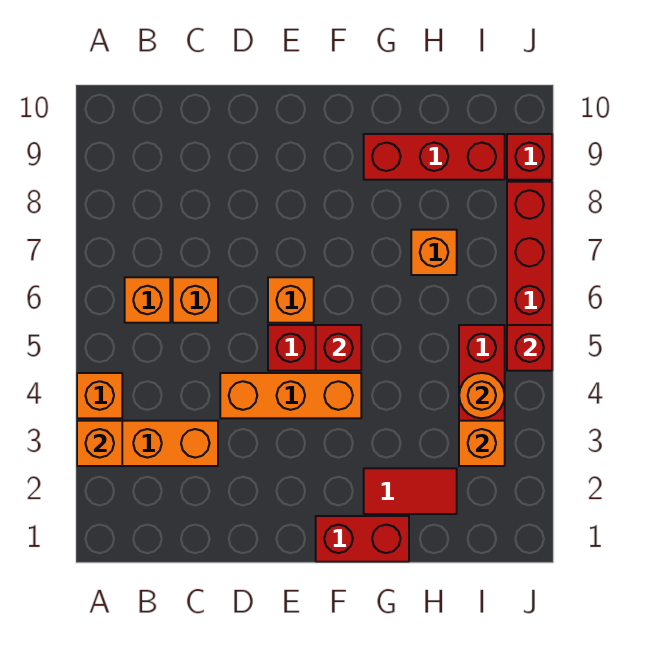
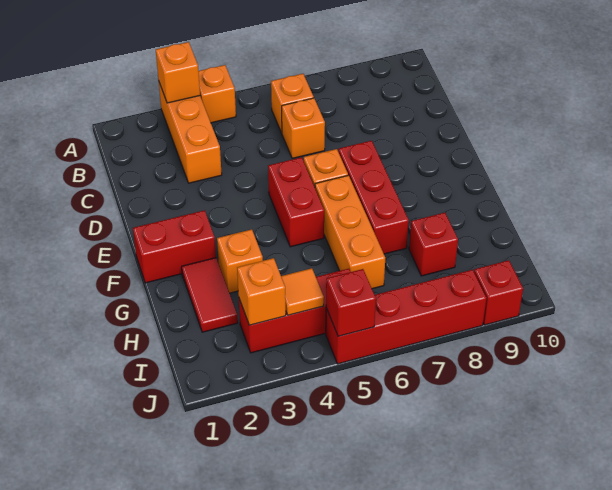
orange brick D4:F4 level 1 -> orange brick F6:H6 level 1
red brick F1:G1 level 1 -> red brick F1:F2 level 1
red brick F5 level 2 -> red brick H8 level 1
red brick G9:I9 level 1 -> red brick E7:G7 level 1
orange brick H7 level 1 -> orange brick G3 level 1
orange round brick I4 level 2 -> orange tile I4 level 2

